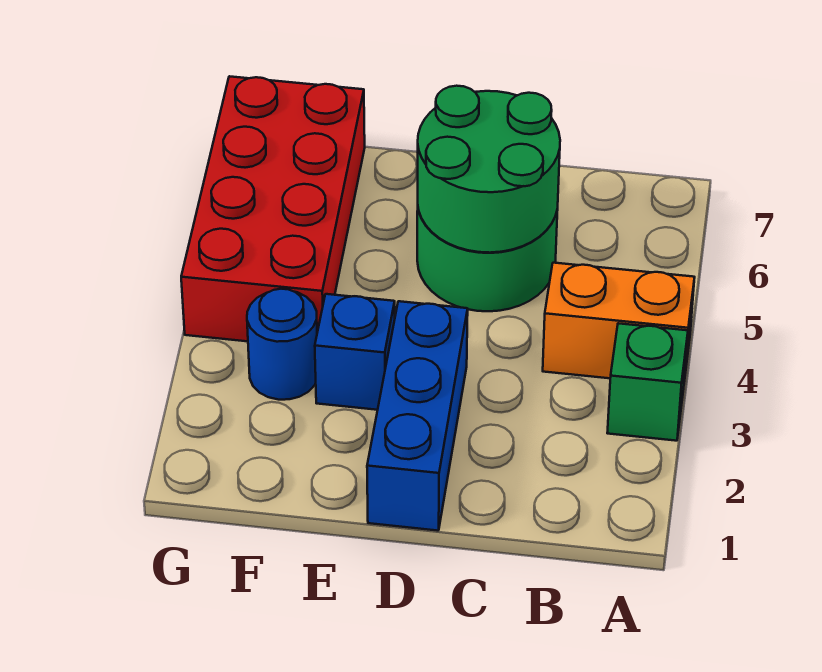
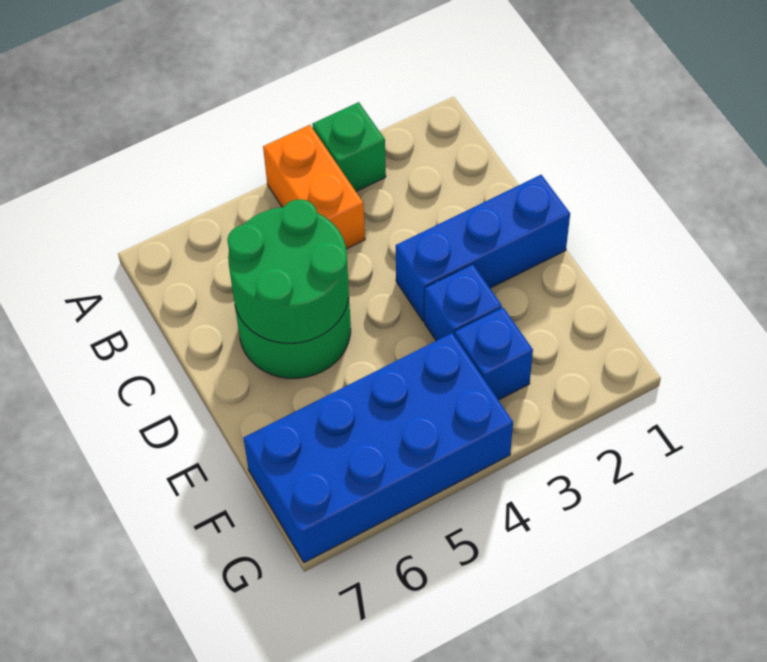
blue round brick F3 level 1 -> blue brick F3 level 1
red brick F4:G7 level 1 -> blue brick F4:G7 level 1

